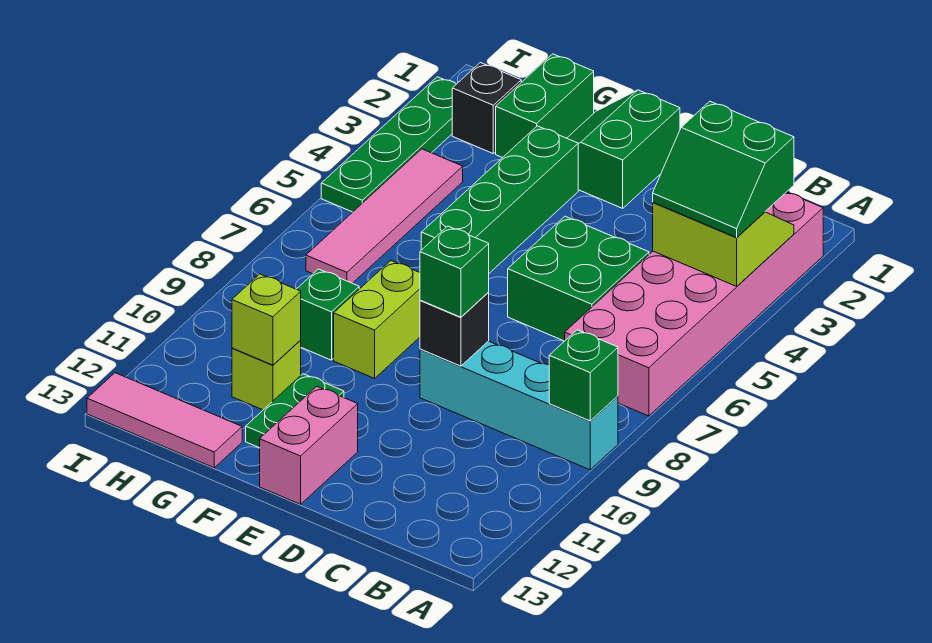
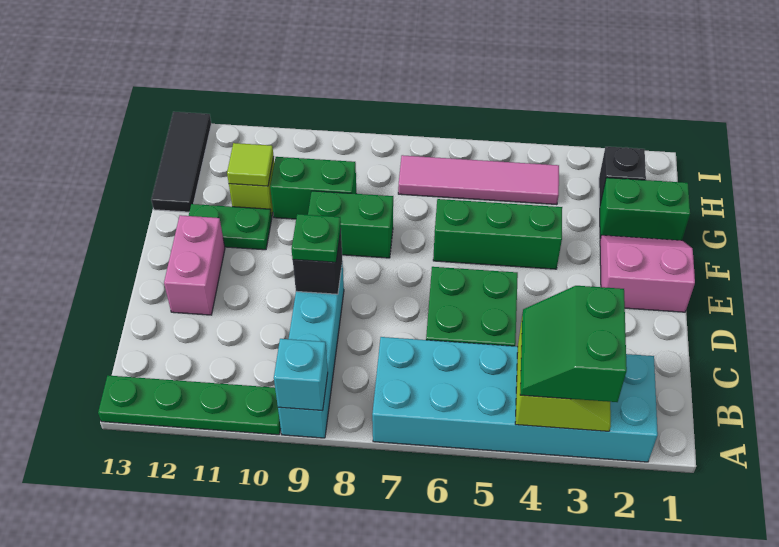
pink brick A2:B7 level 1 -> cyan brick A2:B7 level 1
green brick A9 level 2 -> cyan brick A9 level 2
green brick D9 level 3 -> green plate D9 level 3
green slope E1:F2 level 1 top E -> pink slope E1:F2 level 1 top E
pink brick E12:E13 level 1 -> pink brick D12:E12 level 1
green brick F3:F6 level 1 -> green brick F4:F6 level 1
lime brick F8:F9 level 1 -> green brick F8:F9 level 1
green brick G9 level 1 -> green brick G9:G10 level 1
lime brick G11 level 2 -> lime tile G11 level 2
pink tile G13:I13 level 1 -> black tile G13:I13 level 1
green plate I2:I5 level 1 -> green plate A10:A13 level 1

